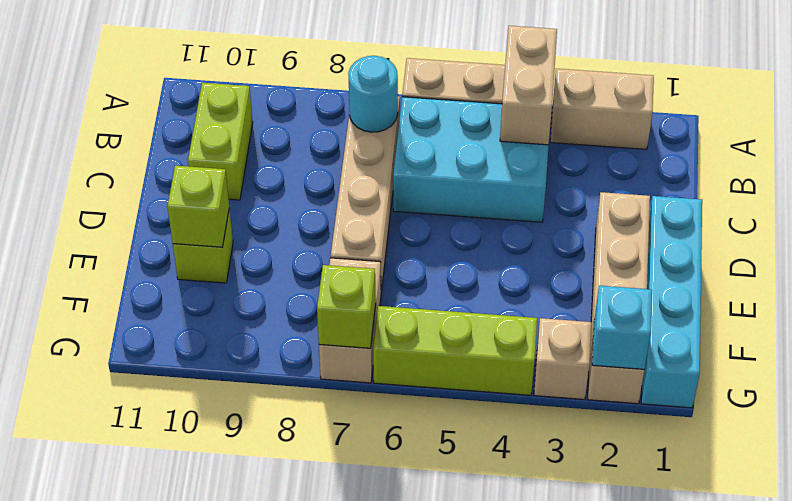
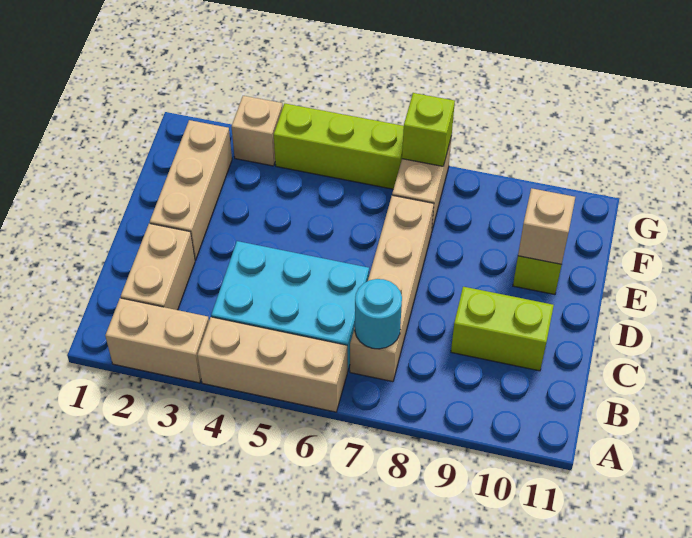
tan brick A4:B4 level 2 -> tan brick B2:C2 level 1
lime brick B10:C10 level 1 -> lime brick C9:C10 level 1
cyan brick D1:G1 level 1 -> none
tan brick D2:G2 level 1 -> tan brick D2:F2 level 1
lime brick E10 level 2 -> tan brick E10 level 2
cyan brick G2 level 2 -> none

